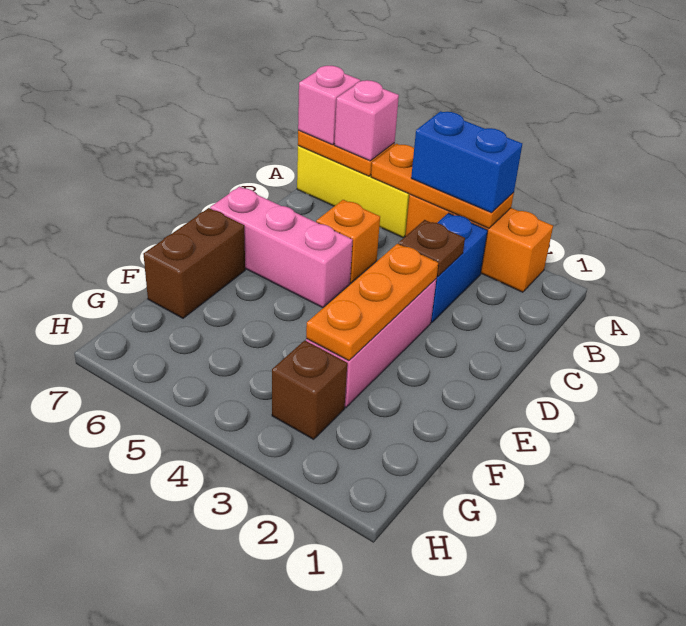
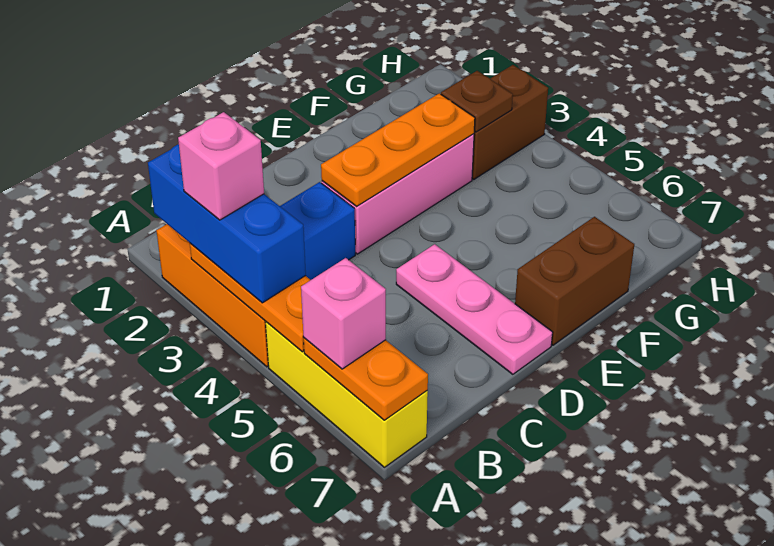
blue brick A3:A4 level 3 -> blue brick A2:A4 level 3
pink brick A7 level 3 -> pink brick A3 level 4
brown plate C3 level 2 -> brown plate G3 level 2
orange brick C5 level 1 -> none
pink brick D5:D7 level 1 -> pink plate D5:D7 level 1
brown brick G3 level 1 -> brown brick G3:H3 level 1

